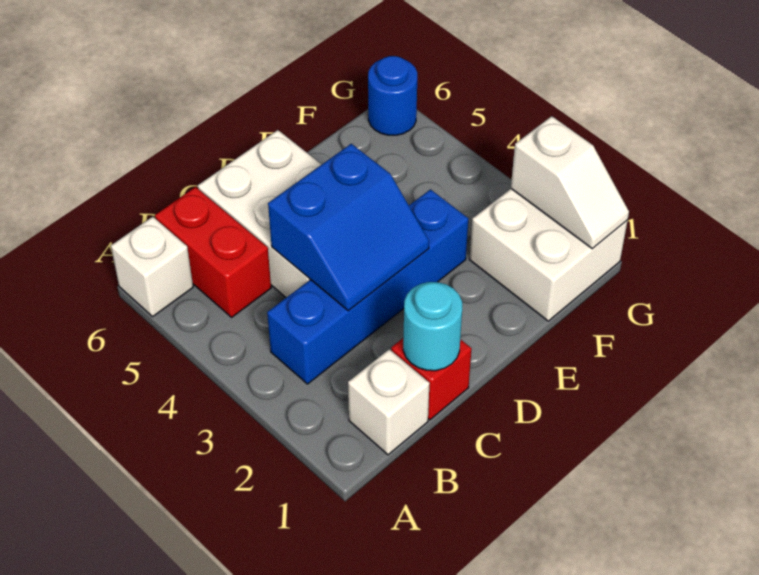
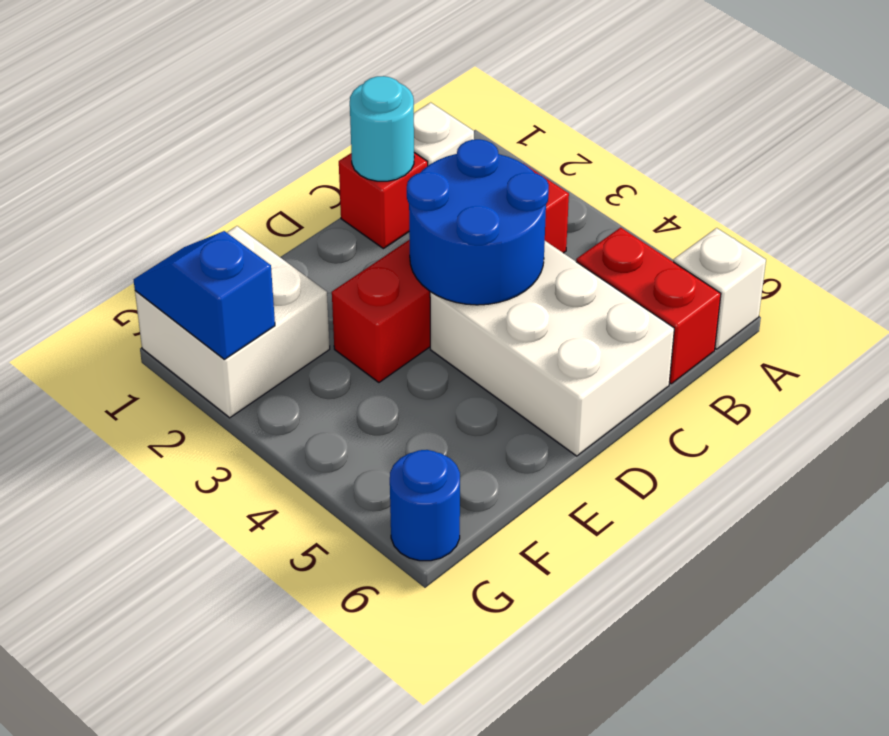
blue brick B3:E3 level 1 -> red brick B3:E3 level 1
blue slope C3:D4 level 2 top 4 -> blue round brick C3:D4 level 2
white slope G1:G2 level 2 top 2 -> blue slope G1:G2 level 2 top 2

